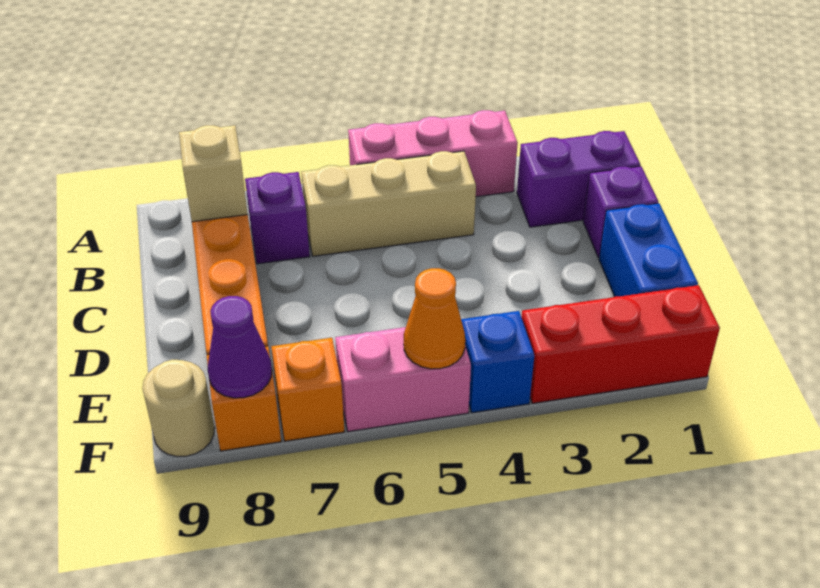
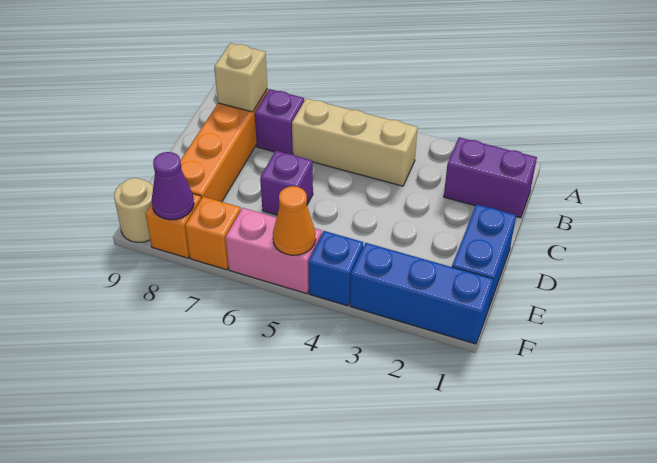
pink brick A3:A5 level 1 -> none
purple brick C1 level 1 -> purple brick D6 level 1
red brick F1:F3 level 1 -> blue brick F1:F3 level 1

